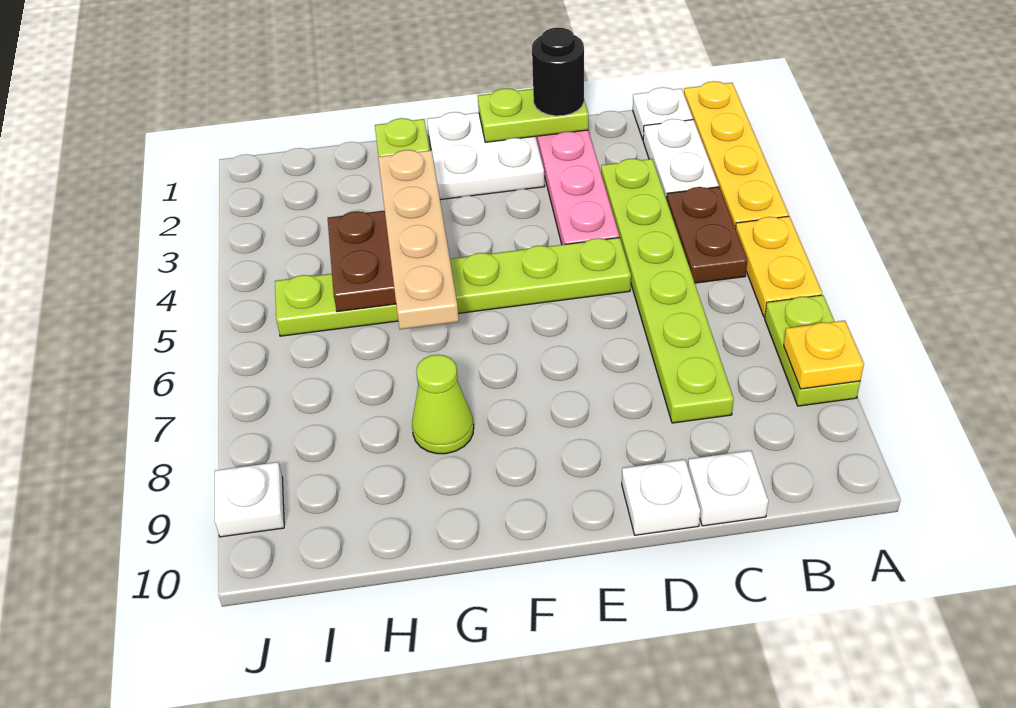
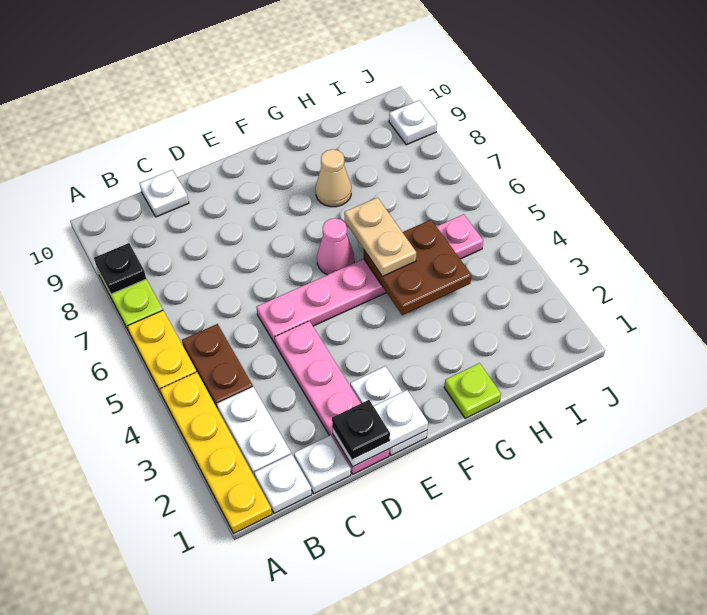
yellow plate A8 level 2 -> black plate A8 level 2
lime plate C3:C8 level 1 -> none
lime plate D1:E1 level 2 -> white plate D1:E1 level 2
black round brick D1 level 3 -> black plate D1 level 3
lime plate D5:I5 level 1 -> pink plate D5:I5 level 1
white plate D10 level 1 -> white plate C1 level 1
white plate E1:F2 level 1 -> white plate E1:E2 level 1
none -> pink cone F6 level 1
tan plate G3:G6 level 3 -> tan plate G5:G6 level 3
lime cone G8 level 1 -> tan cone G8 level 1

